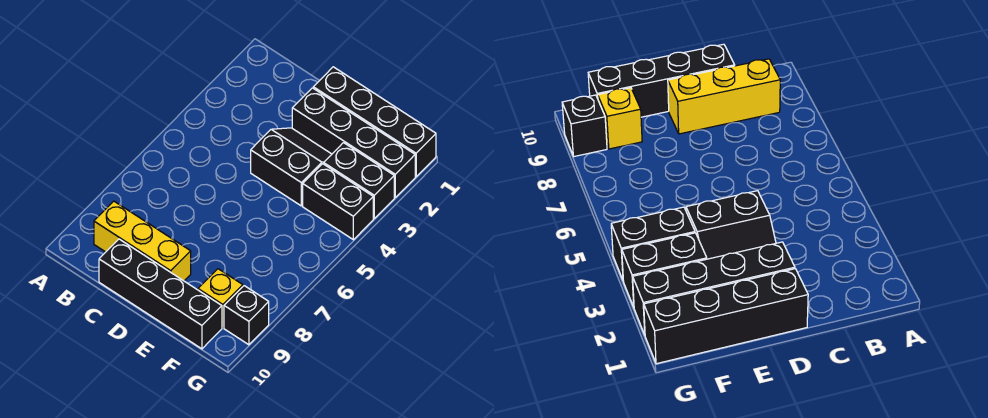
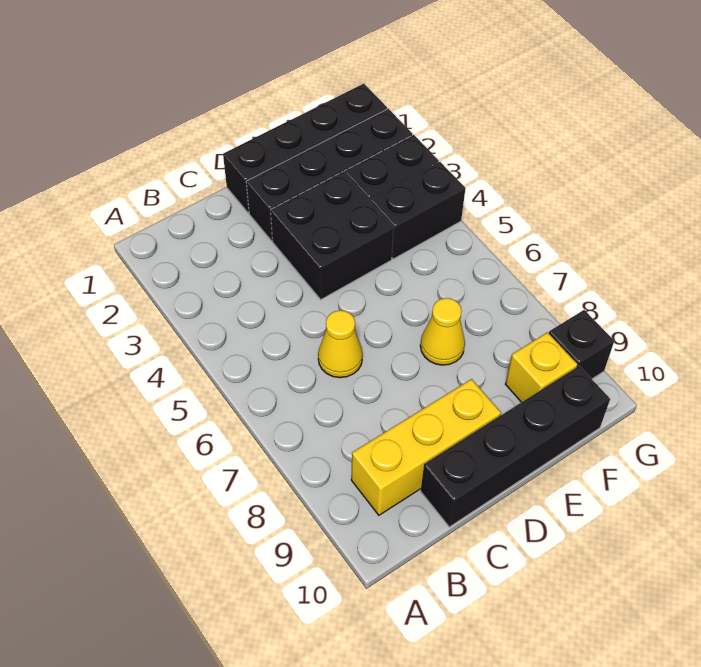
none -> yellow cone C6 level 1
black slope D3:E4 level 1 top 4 -> black brick D3:E4 level 1
none -> yellow cone E7 level 1

